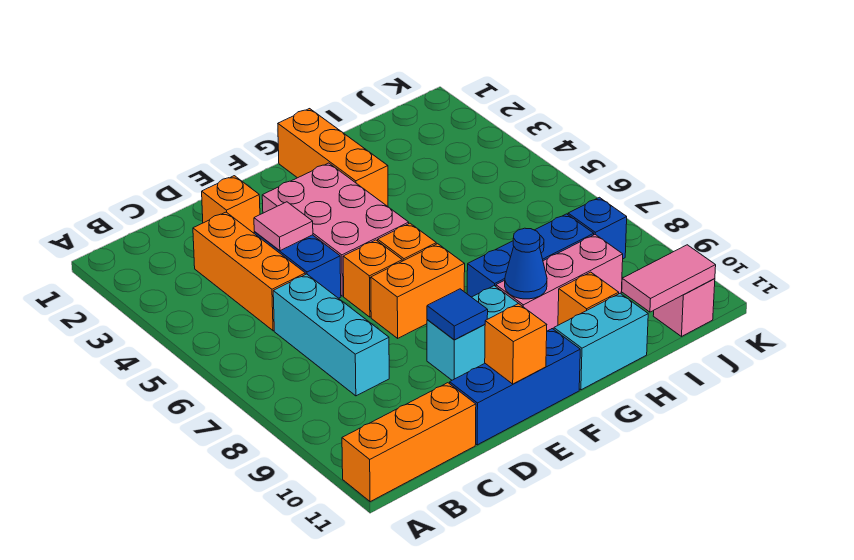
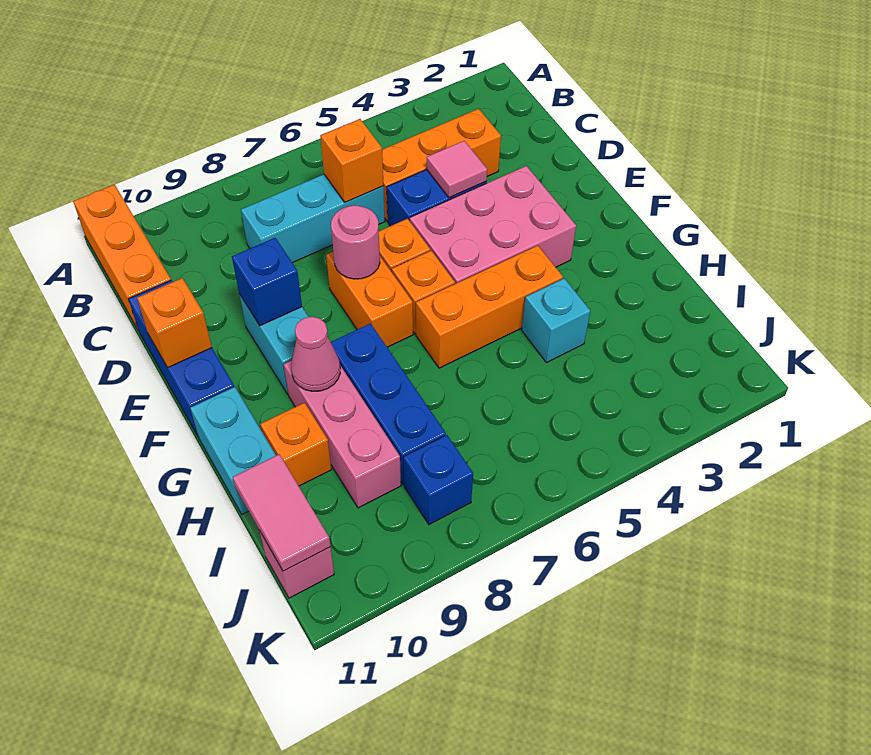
orange brick D2 level 1 -> orange brick C6 level 2
none -> pink round brick E7 level 2
blue tile E9 level 2 -> blue brick E9 level 2
orange brick G1:G3 level 1 -> orange brick G4:G6 level 1
blue cone G9 level 2 -> pink cone G9 level 2
none -> cyan brick H4 level 1

